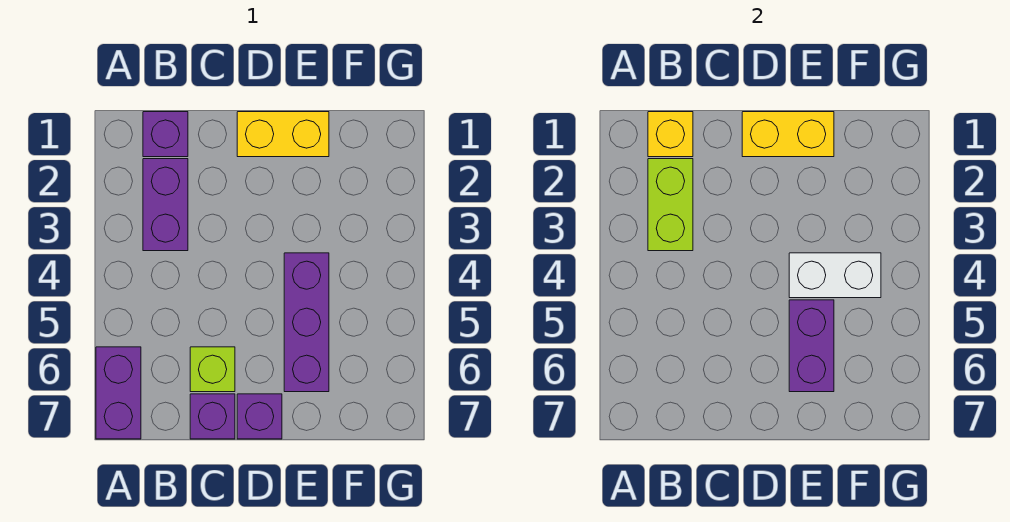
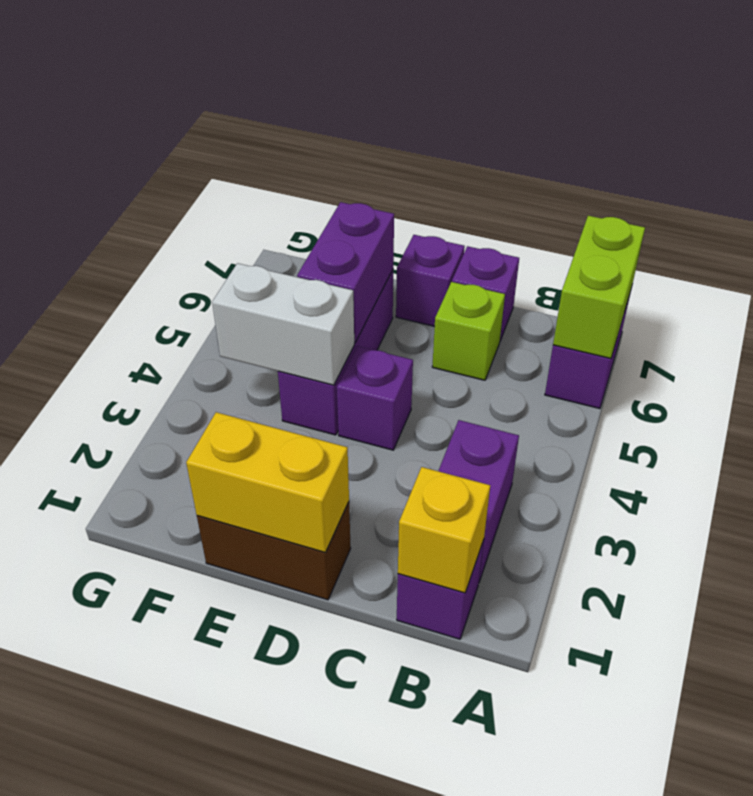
lime brick B2:B3 level 2 -> lime brick A6:A7 level 2
yellow brick D1:E1 level 1 -> brown brick D1:E1 level 1
none -> purple brick D4 level 1

